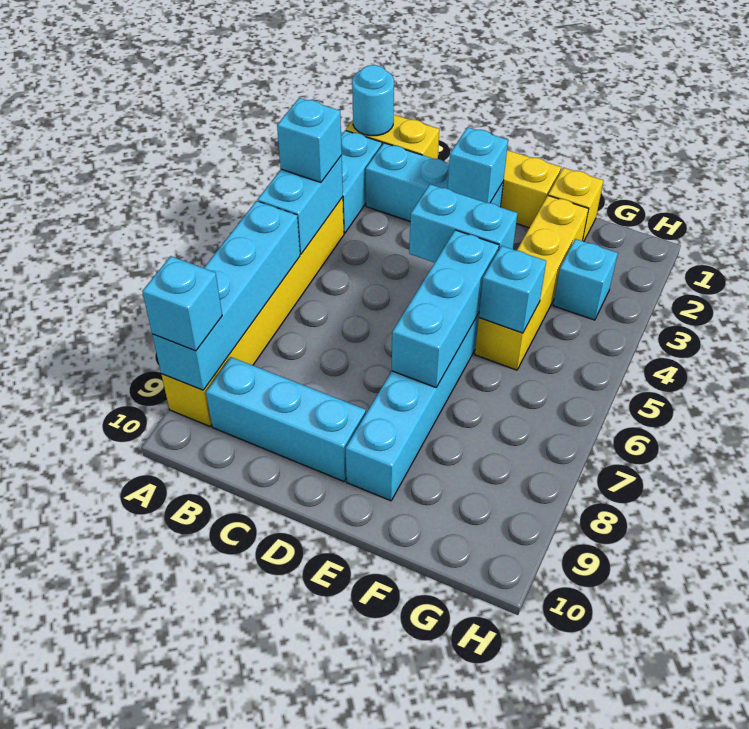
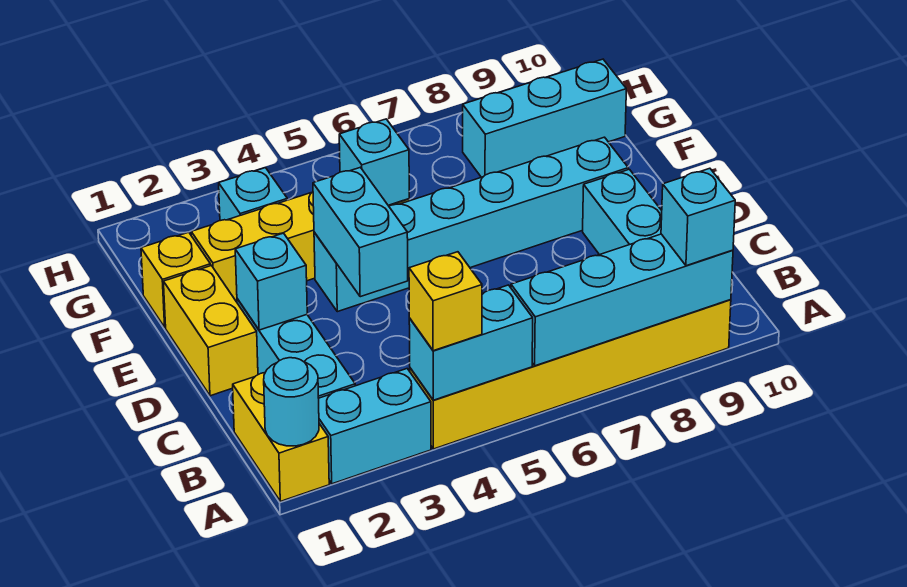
cyan brick A4 level 3 -> yellow brick A4 level 3
cyan brick E5:E7 level 2 -> cyan brick G8:G10 level 1

